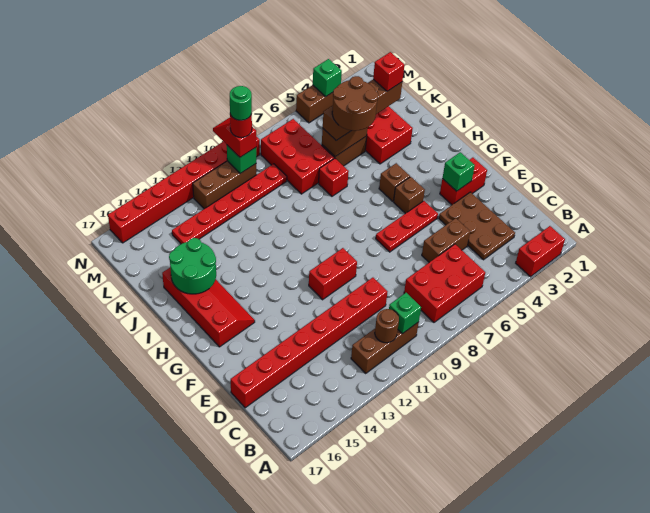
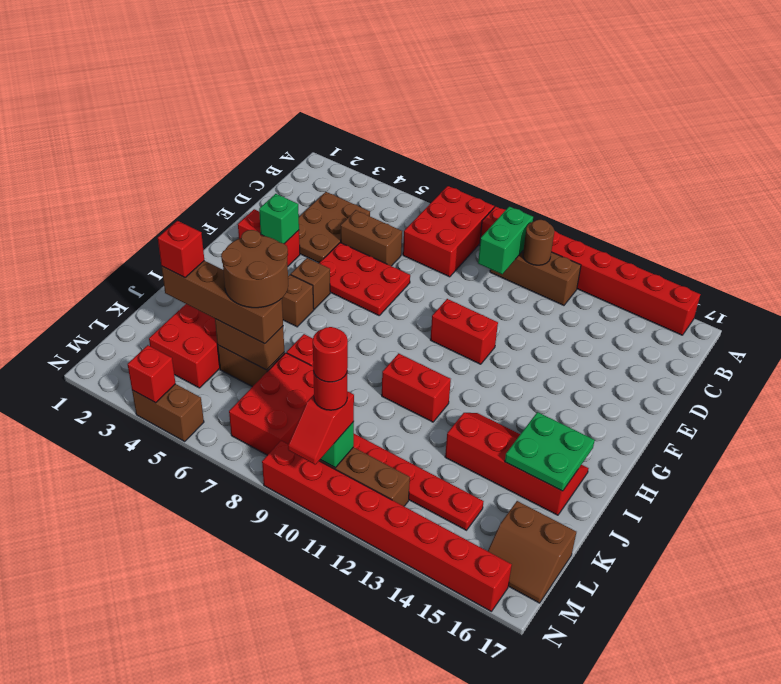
red brick A2:A3 level 1 -> red brick I10:I11 level 1
red brick B6:C8 level 1 -> red brick A7:C8 level 1
green brick B10 level 2 -> green brick B10:C10 level 2
red brick D10:D17 level 1 -> red brick A9:A16 level 1
red plate F5:F7 level 1 -> red plate E5:F7 level 1
red slope G15:J16 level 1 top 16 -> red slope I13:J16 level 1 top J
green round brick I15:J16 level 2 -> green plate I15:J16 level 2
none -> brown slope L16:M17 level 1 top L
green round brick M10 level 5 -> red round brick M10 level 5
green brick N4 level 2 -> red brick N4 level 2

